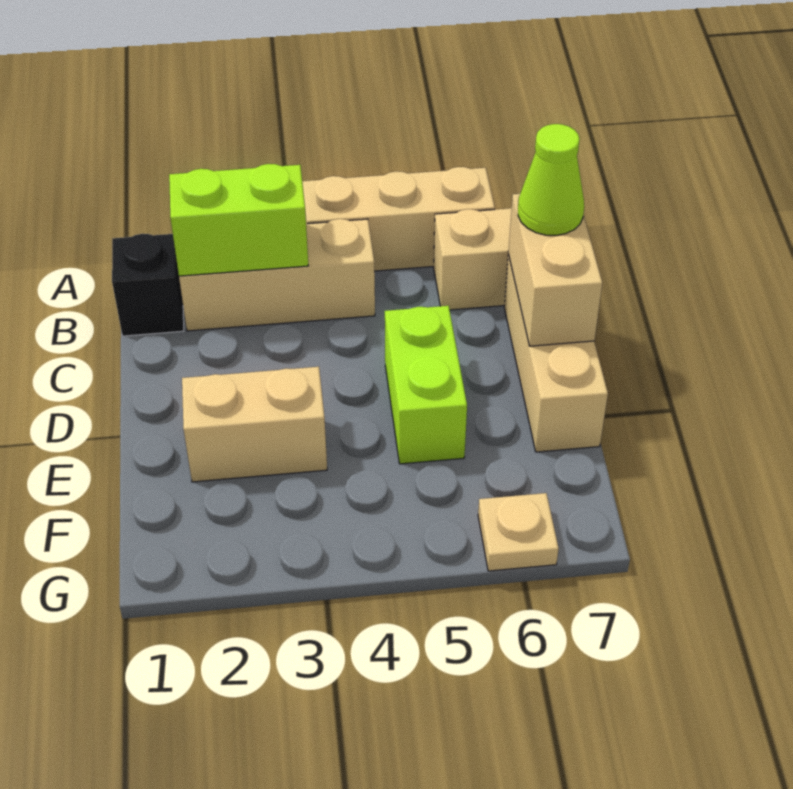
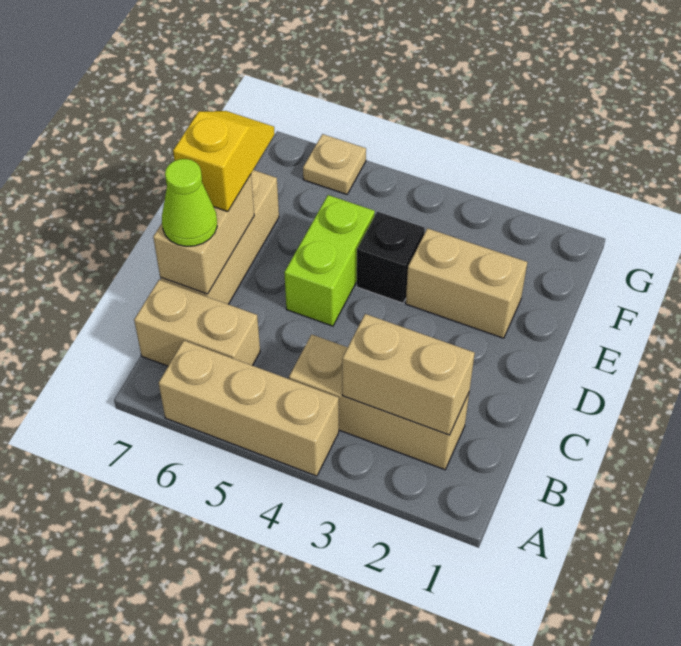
black brick B1 level 1 -> black brick E4 level 1
lime brick B2:B3 level 2 -> tan brick B2:B3 level 2
none -> yellow slope D7:E7 level 3 top D

